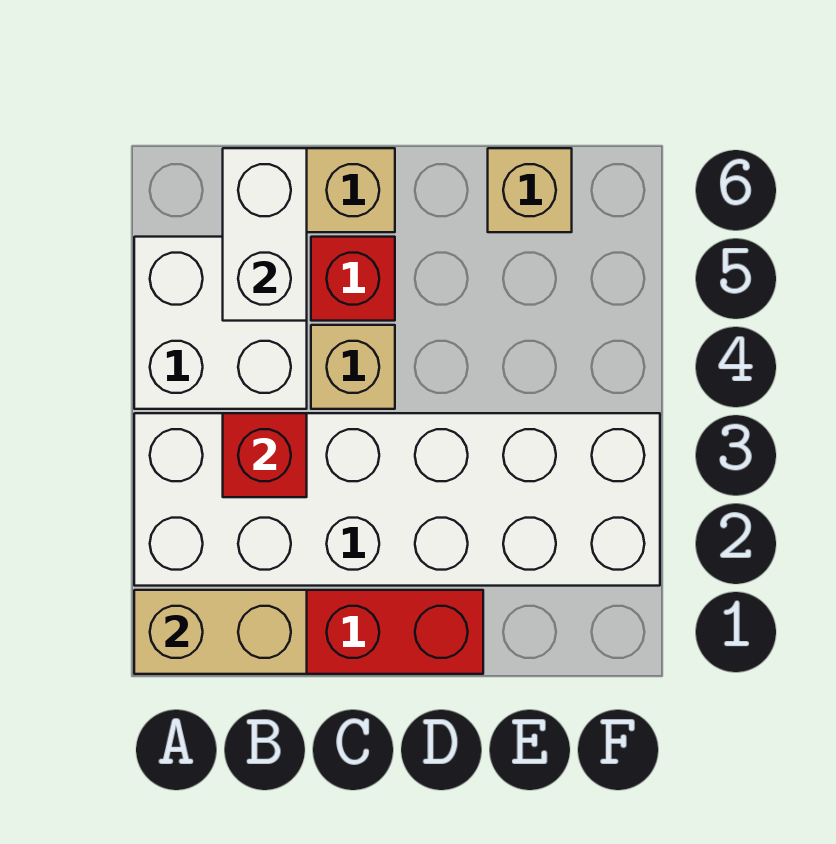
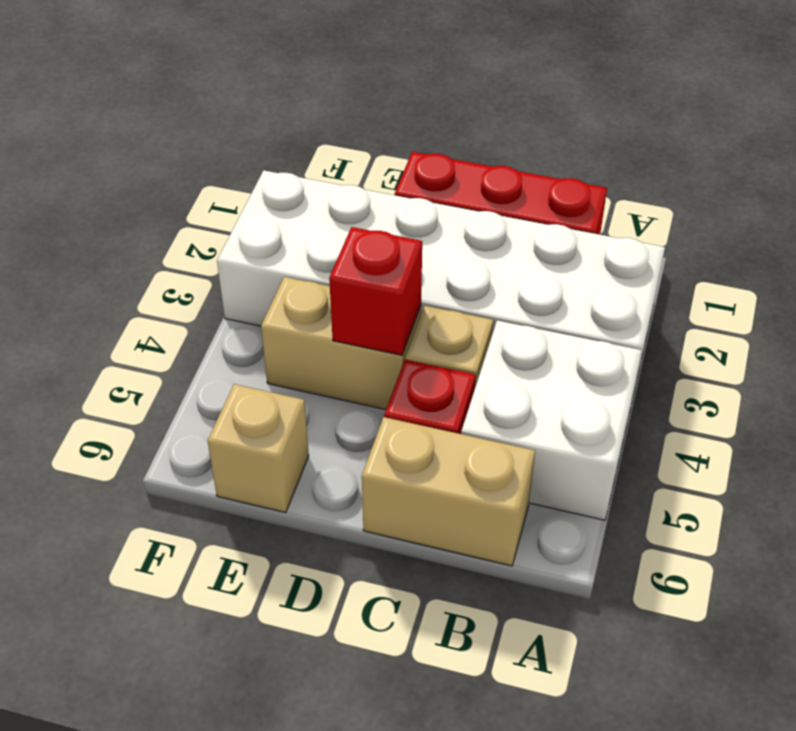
tan brick A1:B1 level 2 -> tan brick D4:E4 level 1
red brick B3 level 2 -> red brick D4 level 2
white brick B5:B6 level 2 -> none

